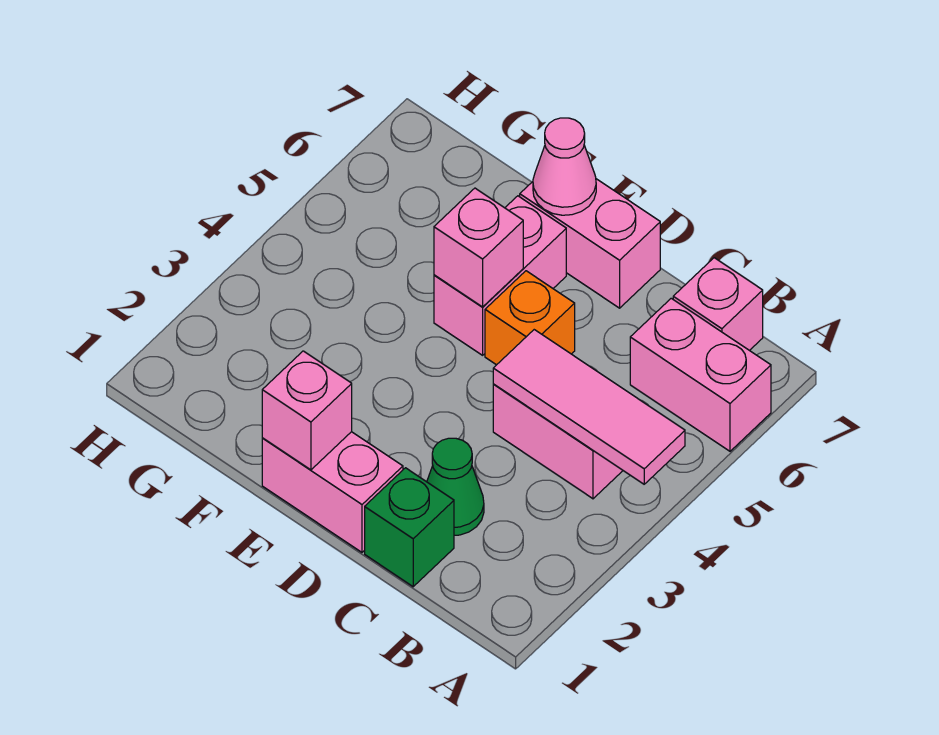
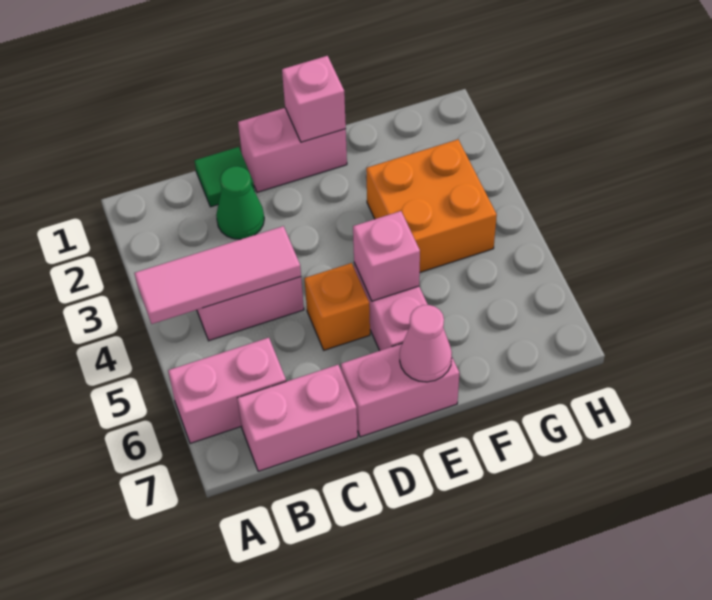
pink brick B7 level 1 -> pink brick B7:C7 level 1
green brick C1 level 1 -> green tile C1 level 1
none -> orange brick F3:G4 level 1

